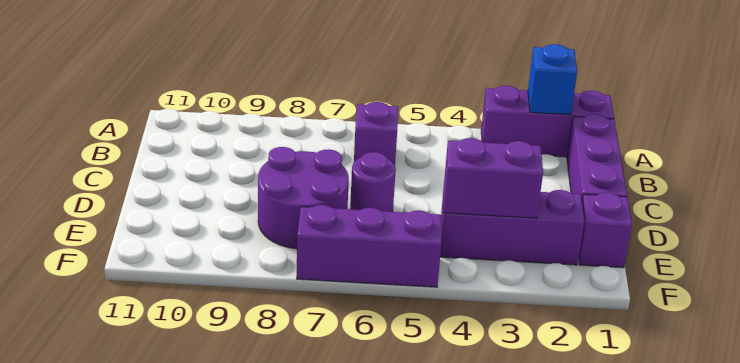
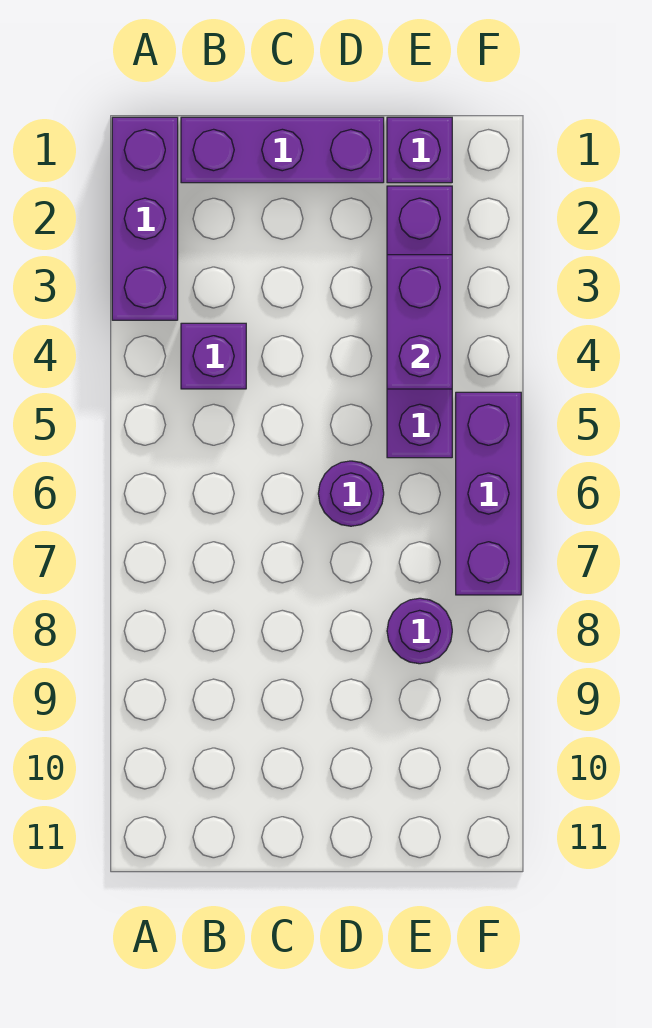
blue brick A2 level 2 -> none
purple brick B6 level 1 -> purple brick B4 level 1
purple round brick D7:E8 level 1 -> purple round brick E8 level 1
purple brick E2:E4 level 1 -> purple brick E2:E5 level 1

